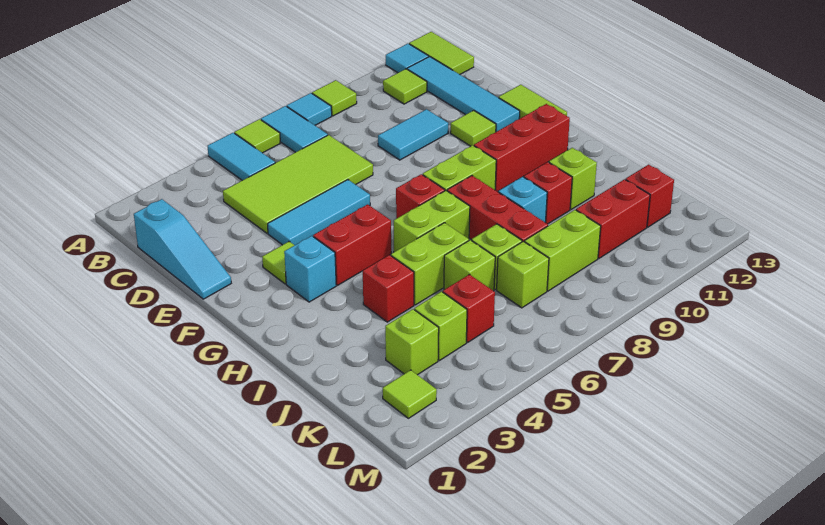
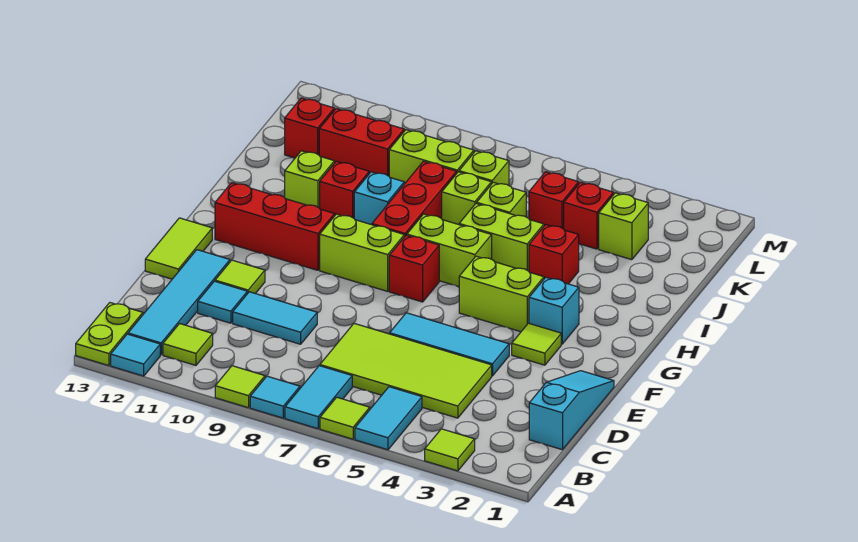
lime tile A13:B13 level 1 -> lime plate A13:B13 level 1
none -> cyan tile D11 level 1
red brick G4:G5 level 1 -> lime brick G4:G5 level 1
lime brick K4 level 1 -> red brick K4 level 1
lime tile L2 level 1 -> lime tile A3 level 1

